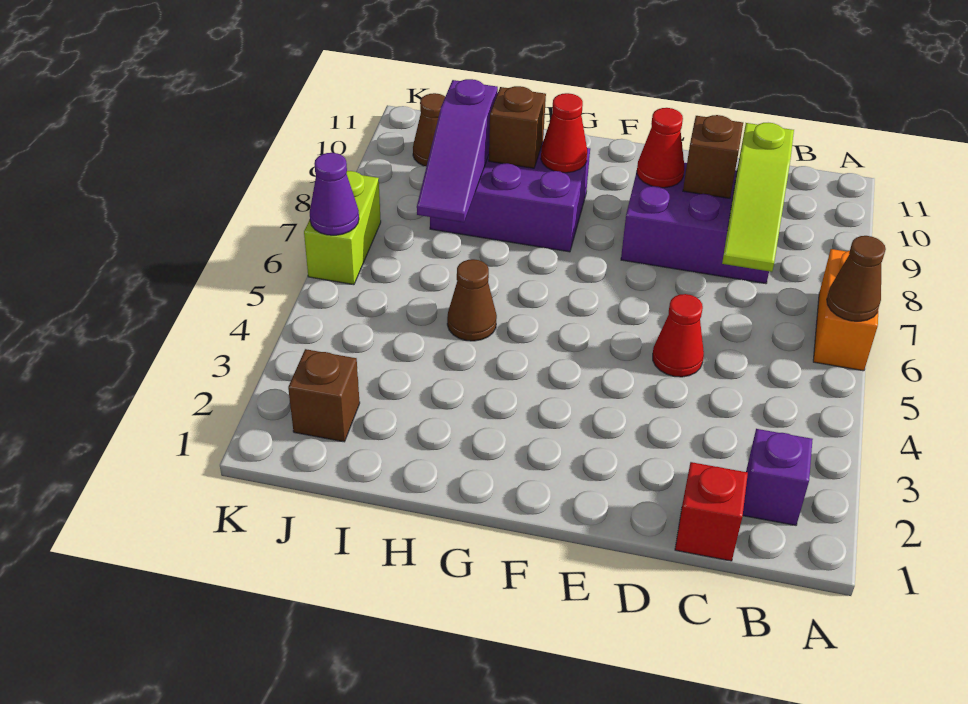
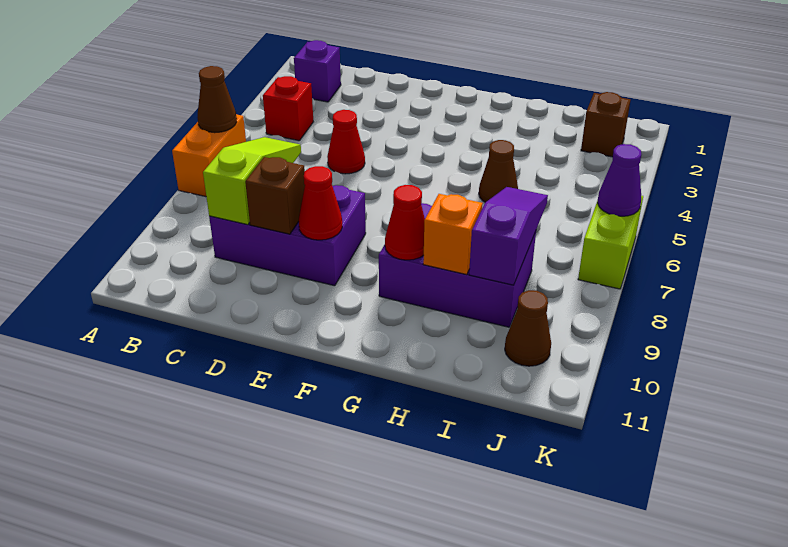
red brick C1 level 1 -> red brick B4 level 1
brown brick H9 level 2 -> orange brick H9 level 2

